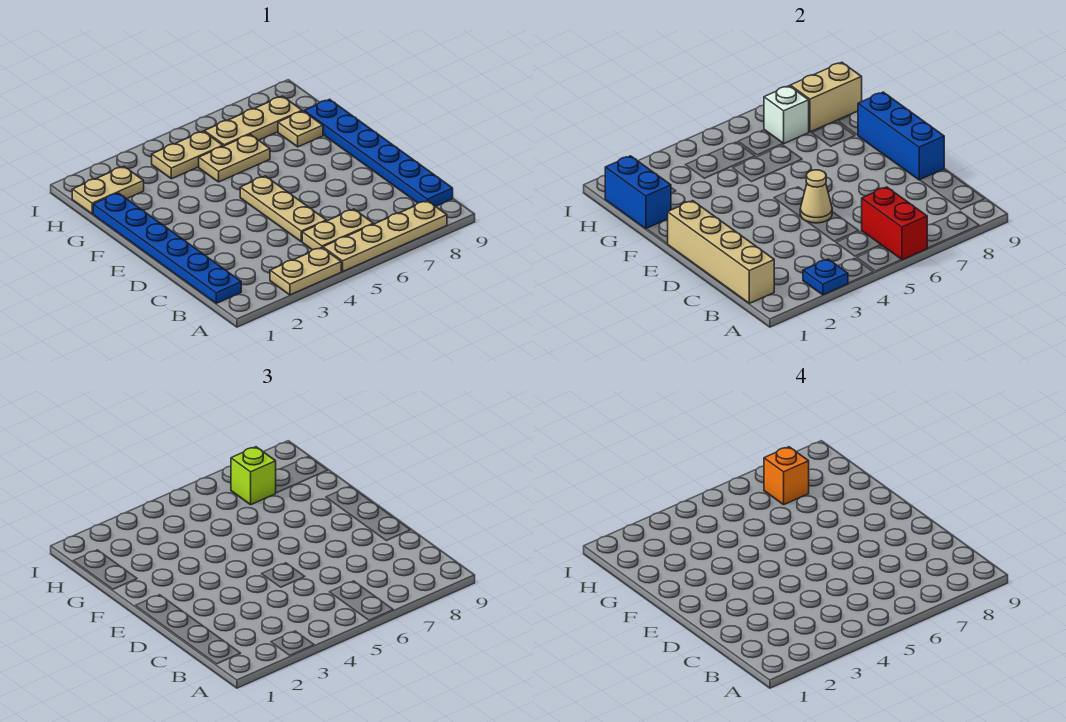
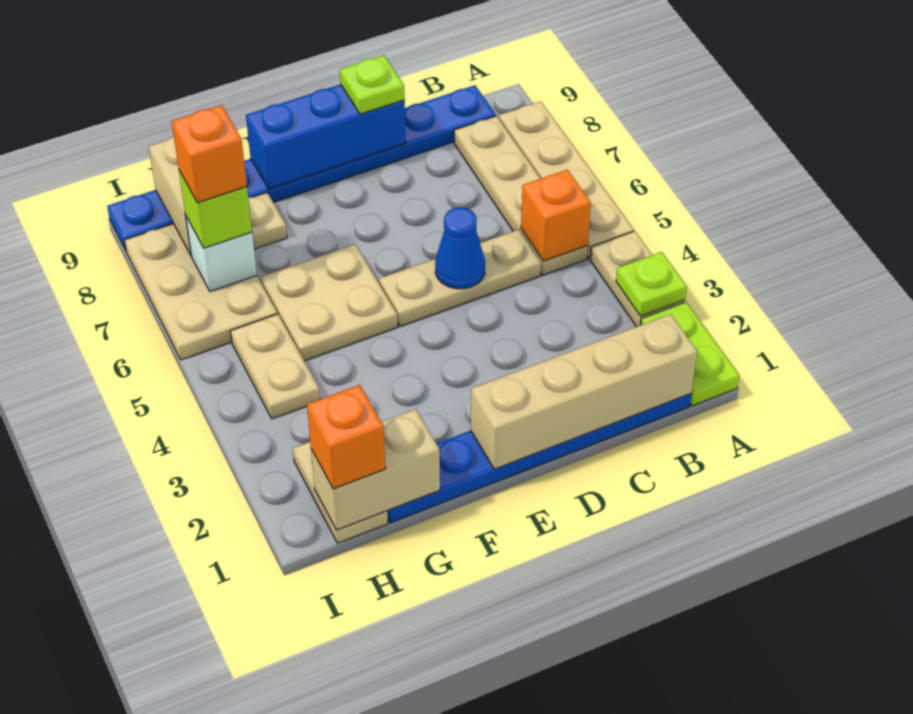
none -> lime plate A1:A2 level 1
blue plate A3 level 2 -> lime plate A3 level 2
red brick A6:B6 level 2 -> none
tan plate B5:B6 level 1 -> tan plate B5:B8 level 1
none -> orange brick B5 level 2
blue plate B9:G9 level 1 -> blue plate B9:I9 level 1
tan cone D5 level 2 -> blue cone D5 level 2
none -> lime plate D9 level 3
blue brick G1:H1 level 2 -> tan brick G1:H1 level 2
tan plate G5:G6 level 1 -> tan plate F5:G6 level 1
none -> orange brick H1 level 3
tan plate H6:H8 level 1 -> tan plate H6:I8 level 1

